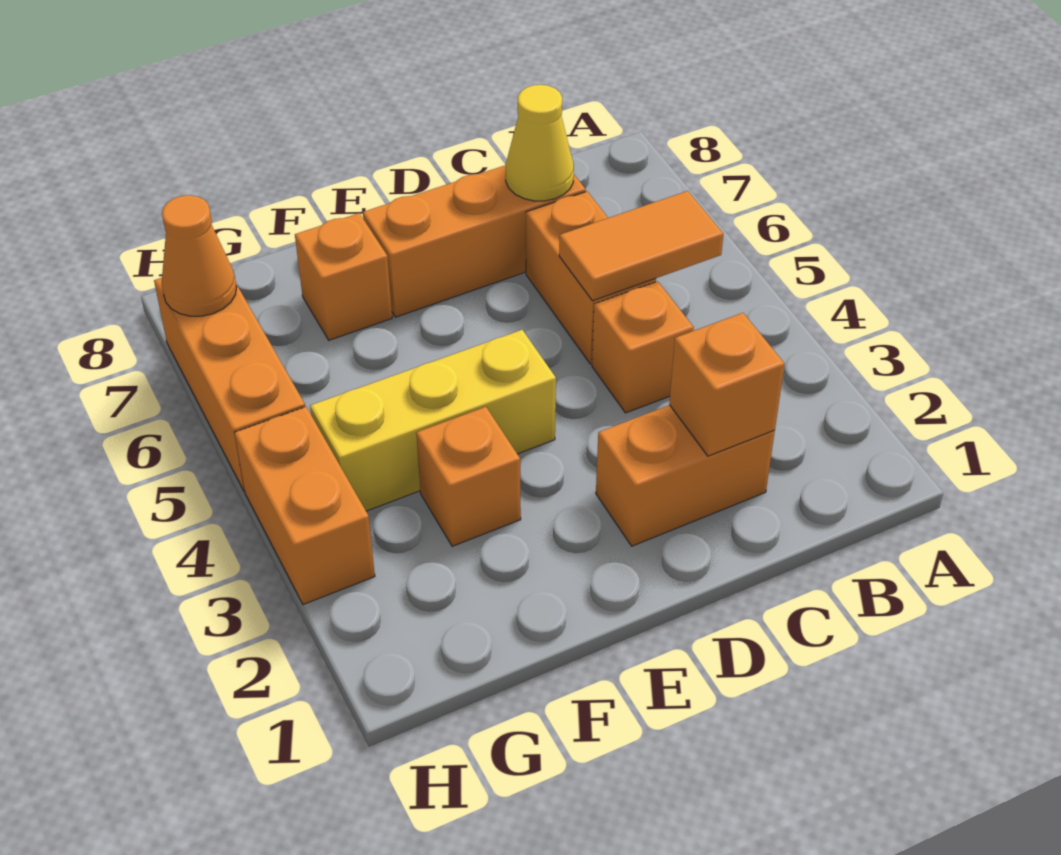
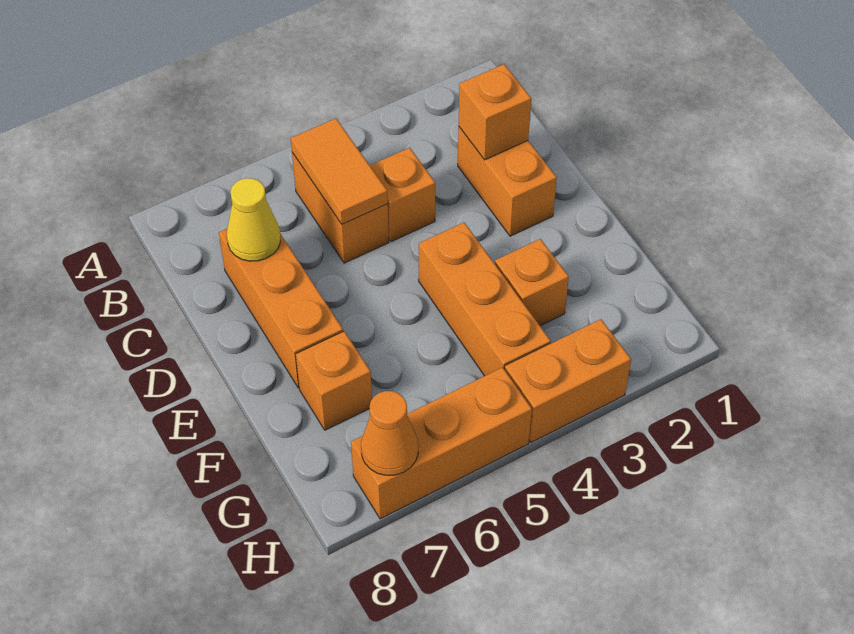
orange brick C5:C6 level 1 -> orange brick B5:C5 level 1
yellow brick E4:G4 level 1 -> orange brick E4:G4 level 1

